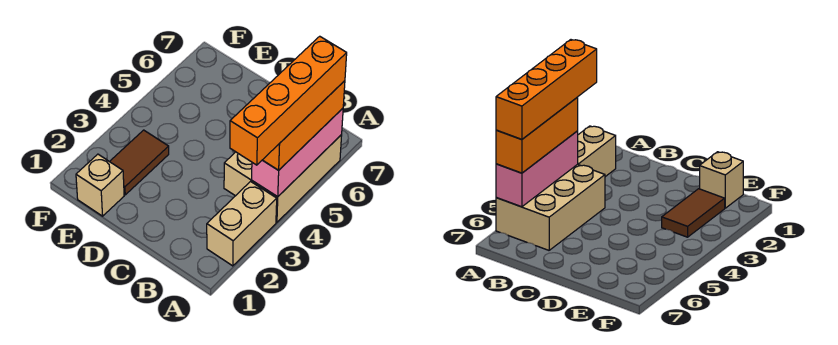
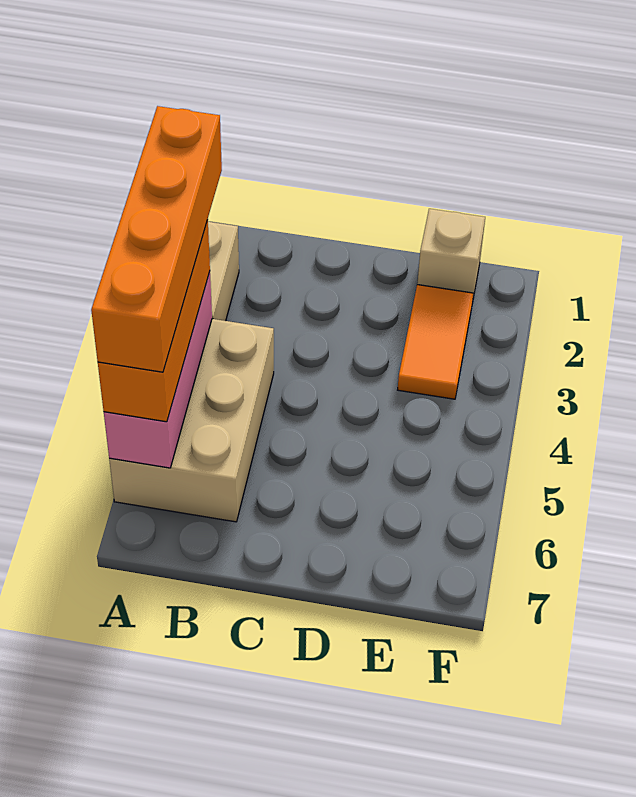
brown tile E2:E3 level 1 -> orange tile E2:E3 level 1

